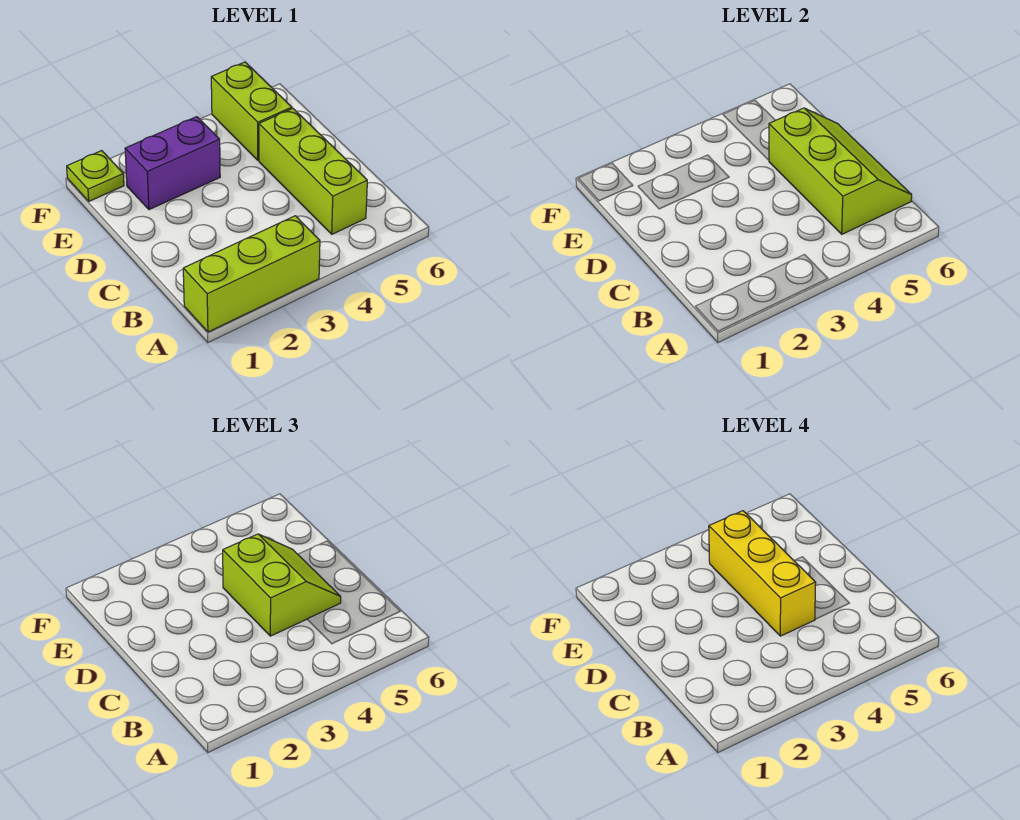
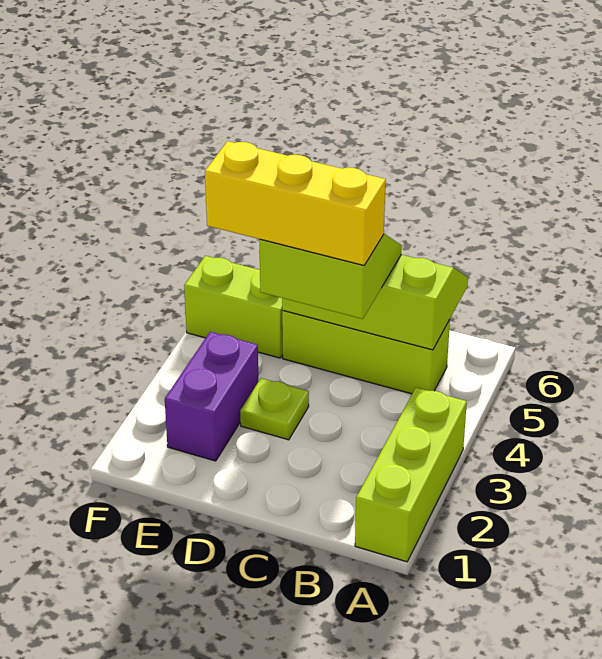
lime plate F1 level 1 -> lime plate D3 level 1

